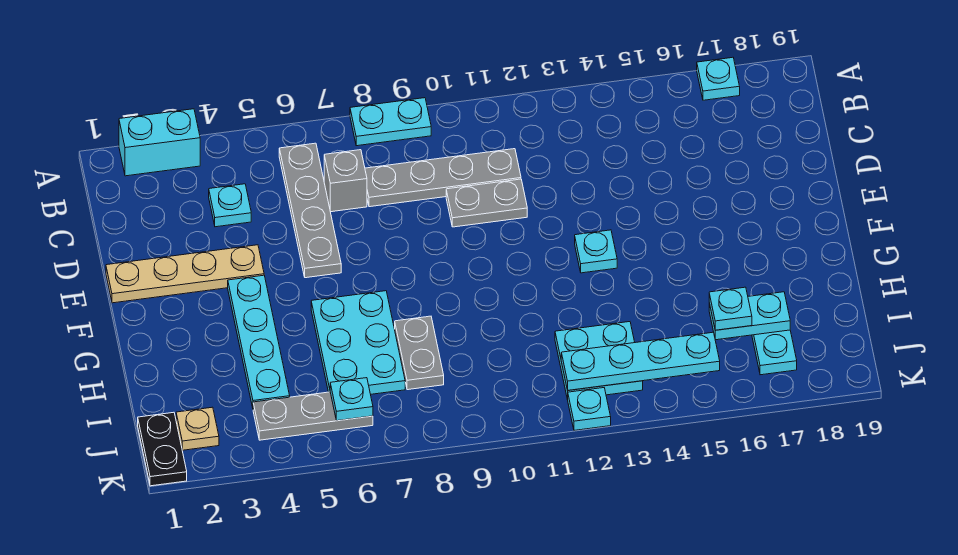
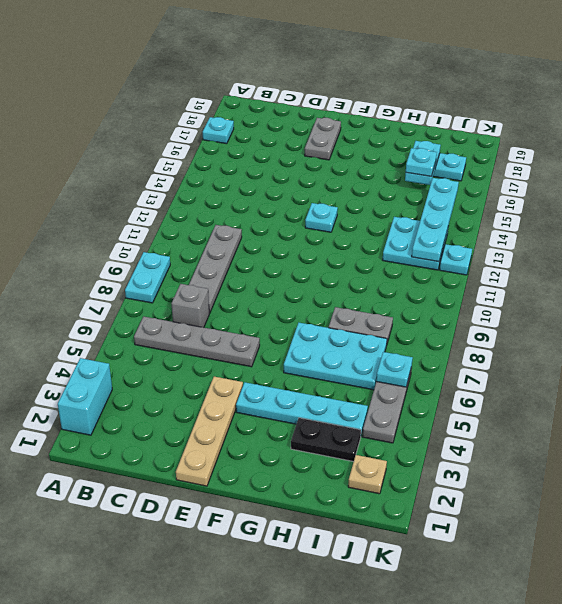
cyan plate C4 level 1 -> none
grey plate D10:D11 level 1 -> grey plate E17:E18 level 1
black plate J1:K1 level 1 -> black plate H3:I3 level 1

